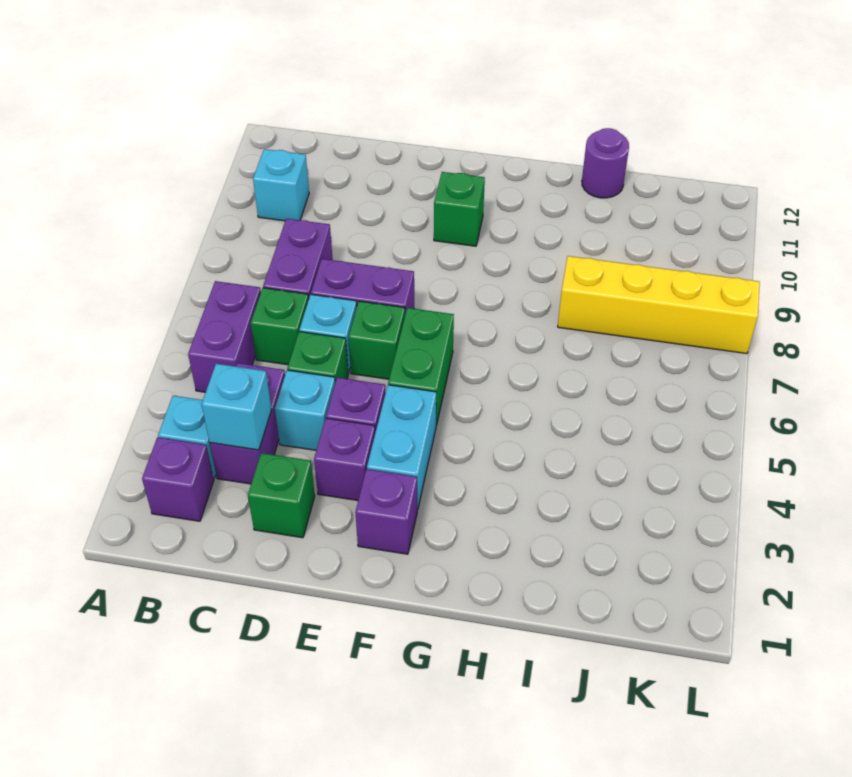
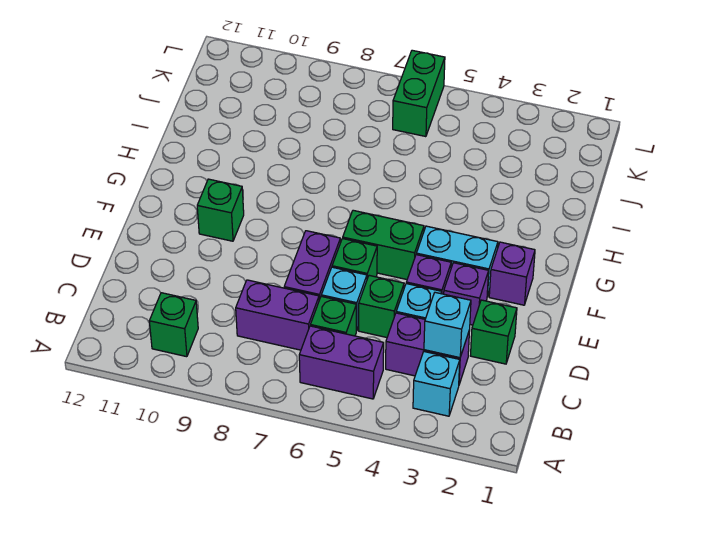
purple brick B2 level 1 -> none
cyan brick B10 level 1 -> green brick B10 level 1
yellow brick I8:L8 level 1 -> none
purple round brick I12 level 1 -> none
none -> green brick K6:L6 level 1

